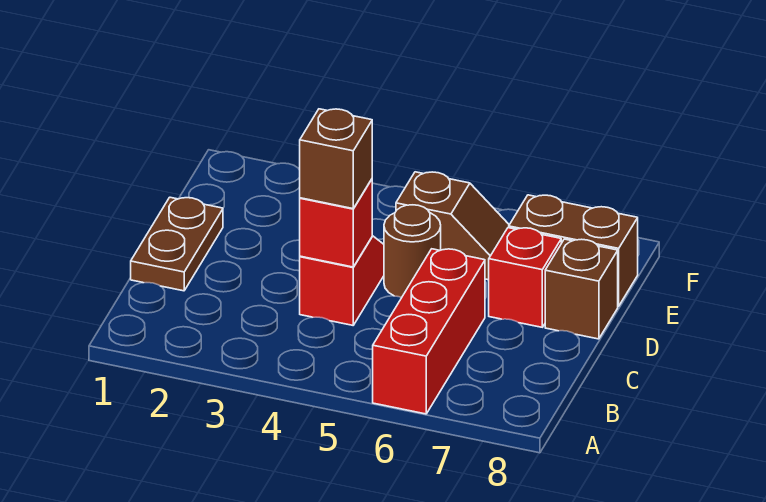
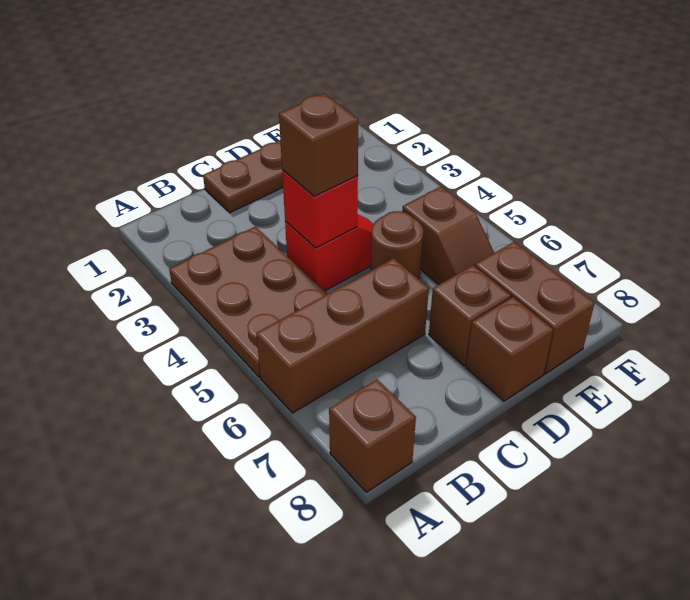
none -> brown plate A3:B5 level 1
red brick A6:C6 level 1 -> brown brick A6:C6 level 1
none -> brown brick A8 level 1
red brick D7 level 1 -> brown brick D7 level 1

